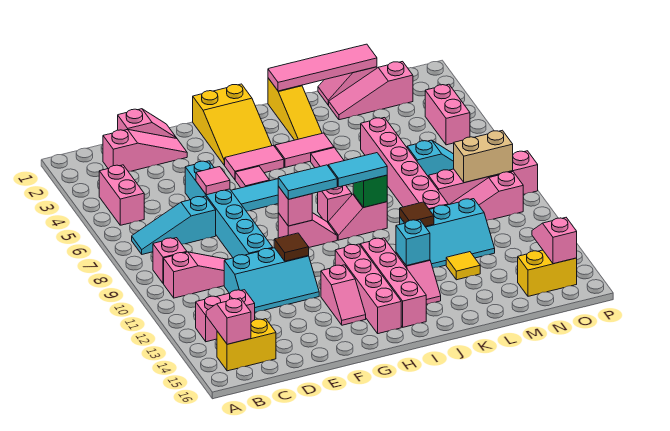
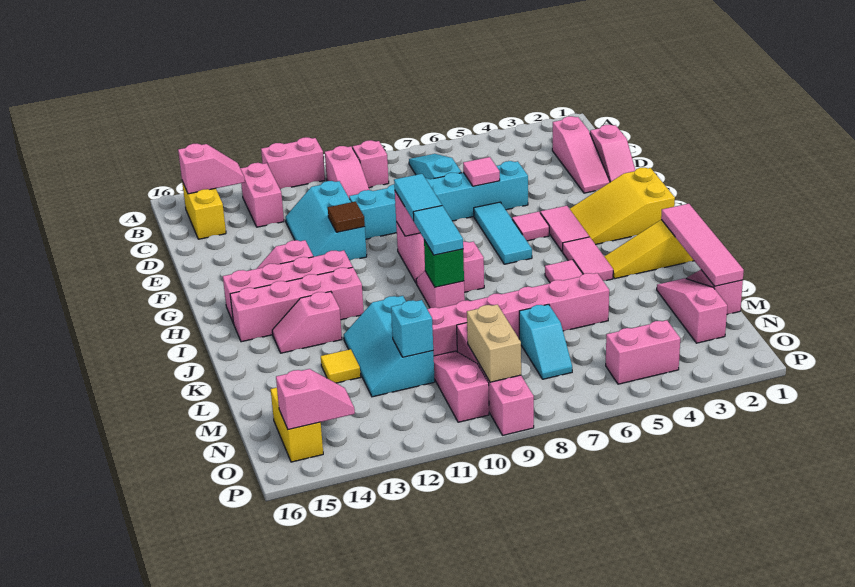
pink brick B4:B5 level 1 -> pink brick A11:A12 level 1
cyan brick J13 level 2 -> cyan brick M11 level 2
brown tile K11 level 2 -> none

